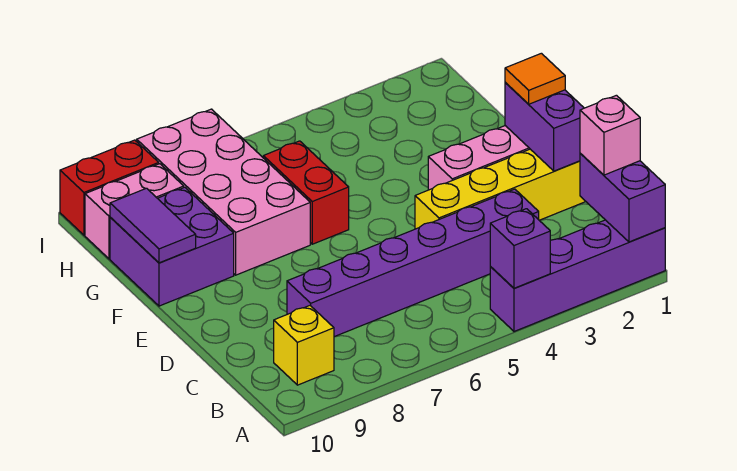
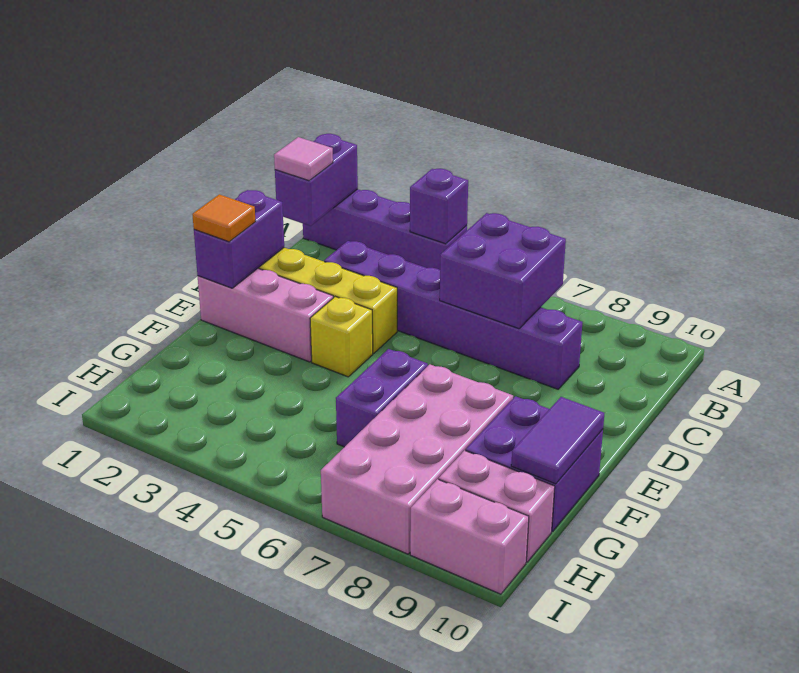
pink brick B1 level 3 -> pink tile B1 level 3
none -> purple brick B6:C7 level 2
yellow brick B9 level 1 -> yellow brick E4 level 1
red brick F6:G6 level 1 -> purple brick F6:G6 level 1
red brick I9:I10 level 1 -> pink brick I9:I10 level 1

